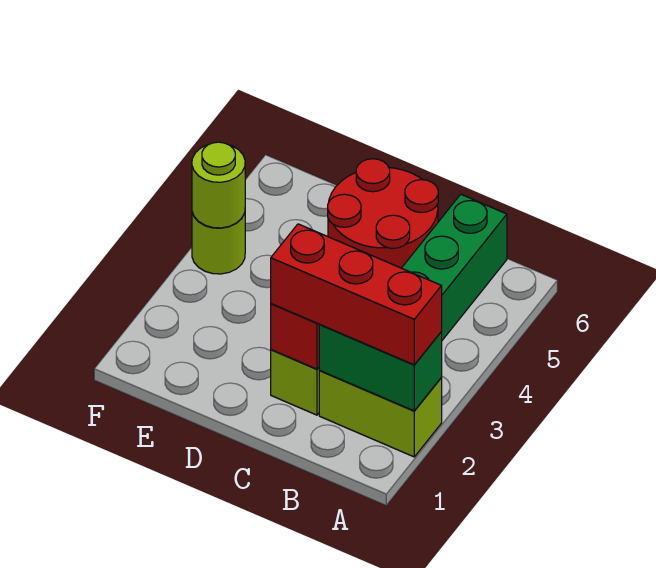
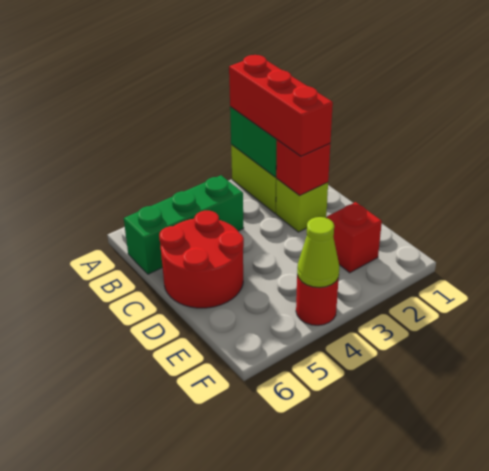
none -> red brick E2 level 1
lime round brick F4 level 1 -> red round brick F4 level 1
lime round brick F4 level 2 -> lime cone F4 level 2

